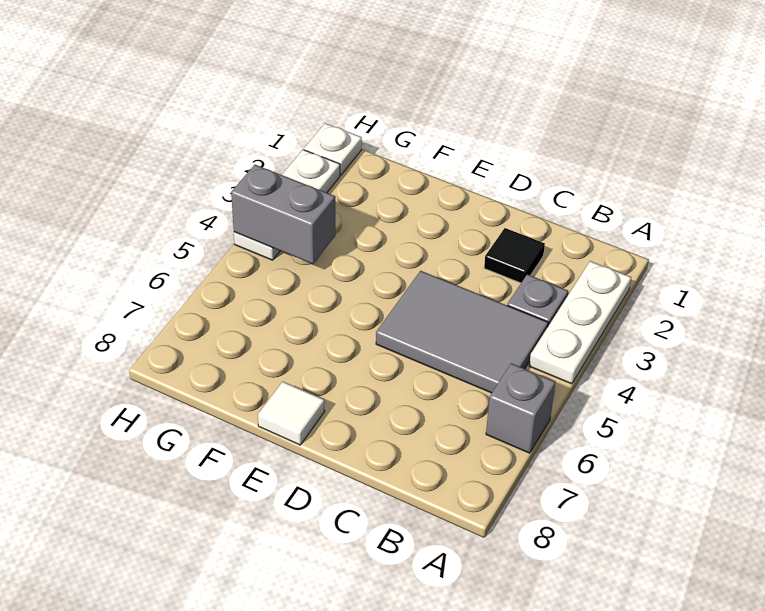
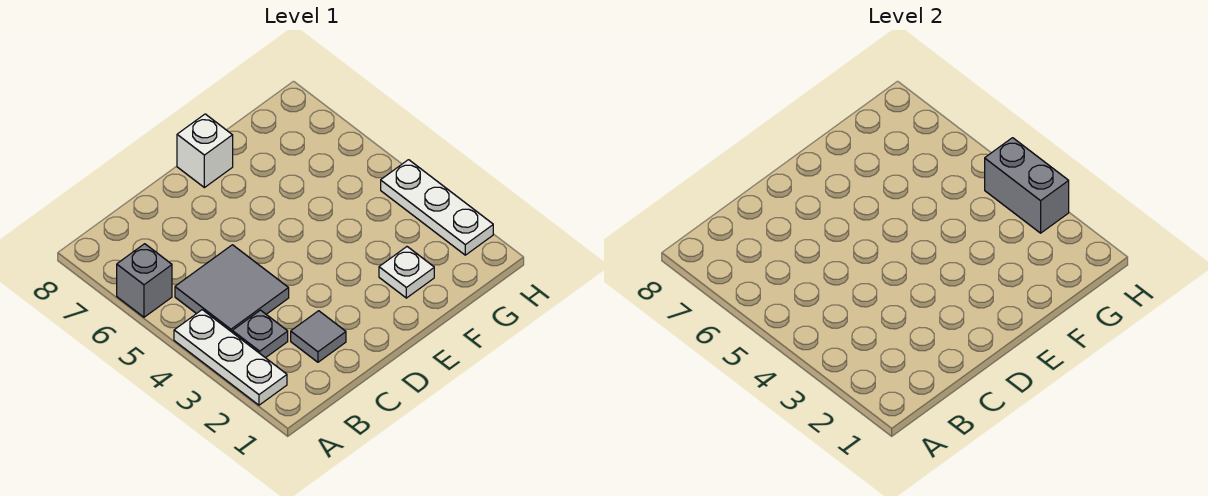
grey tile B4:D5 level 1 -> grey tile B4:C5 level 1
black tile C2 level 1 -> grey tile C2 level 1
white tile E8 level 1 -> white brick E8 level 1
grey brick G4:H4 level 2 -> grey brick H3:H4 level 2
white plate H1 level 1 -> white plate F2 level 1

